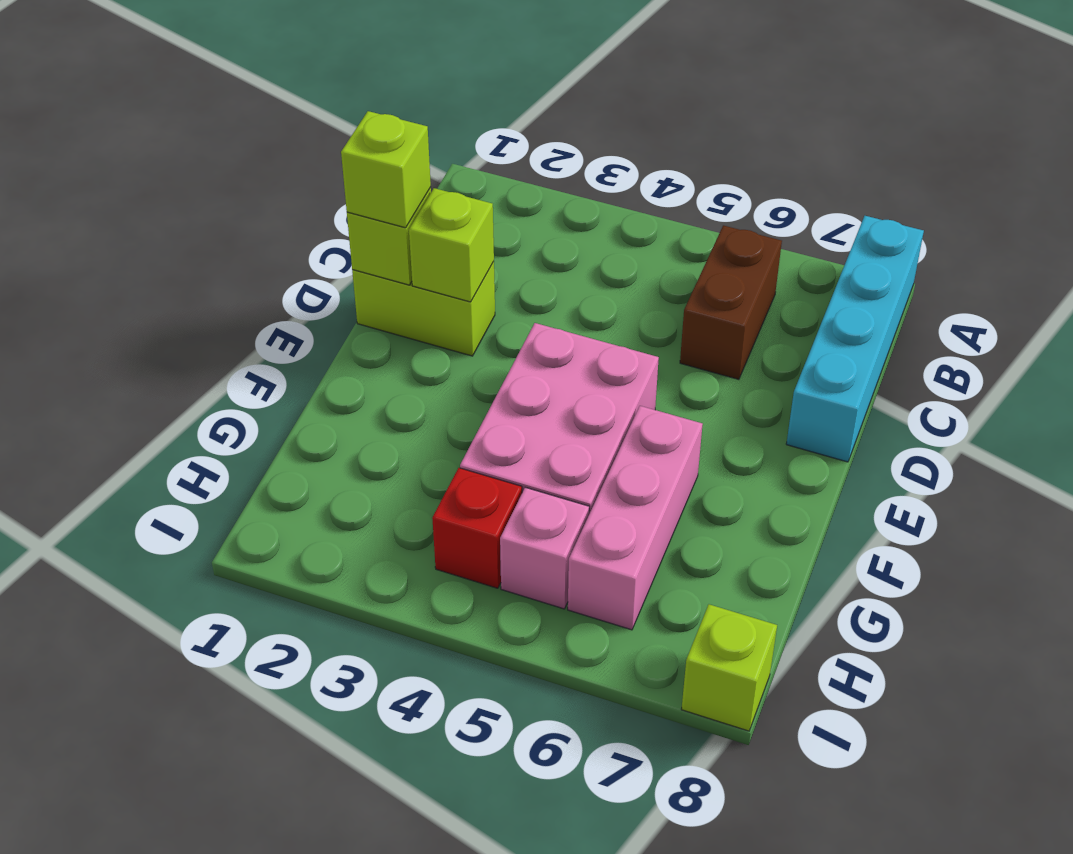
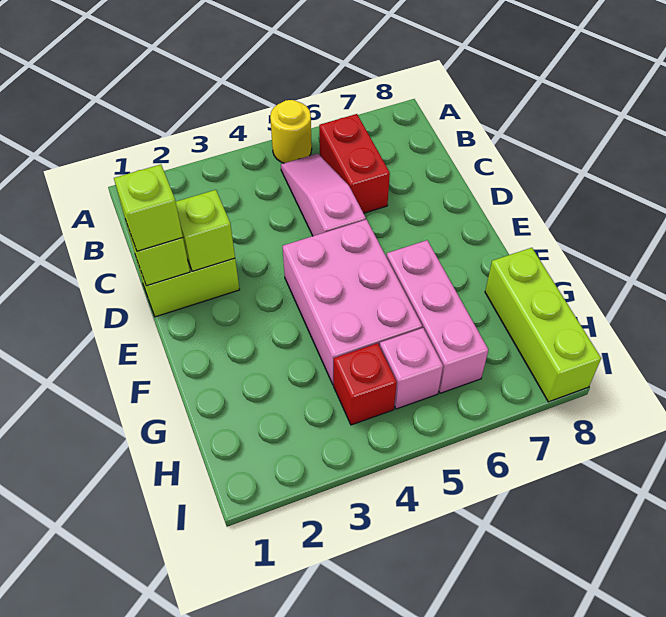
none -> yellow round brick A5 level 1
cyan brick A8:D8 level 1 -> none
none -> pink slope B5:D5 level 1 top D
brown brick B6:C6 level 1 -> red brick B6:C6 level 1
lime brick I8 level 1 -> lime brick G8:I8 level 1

